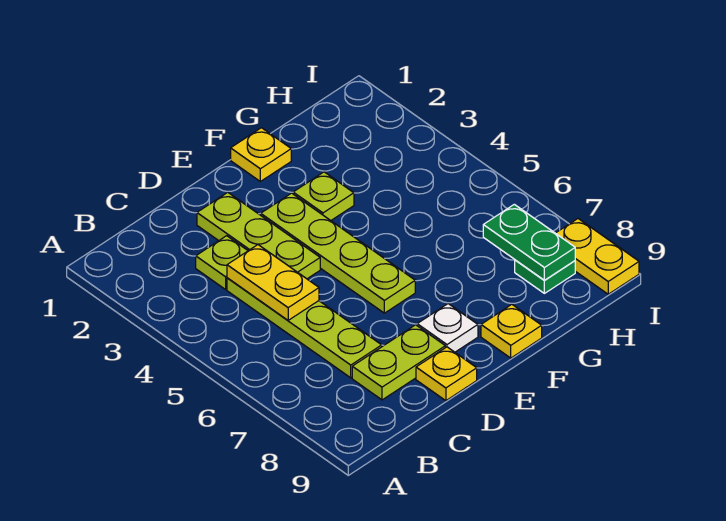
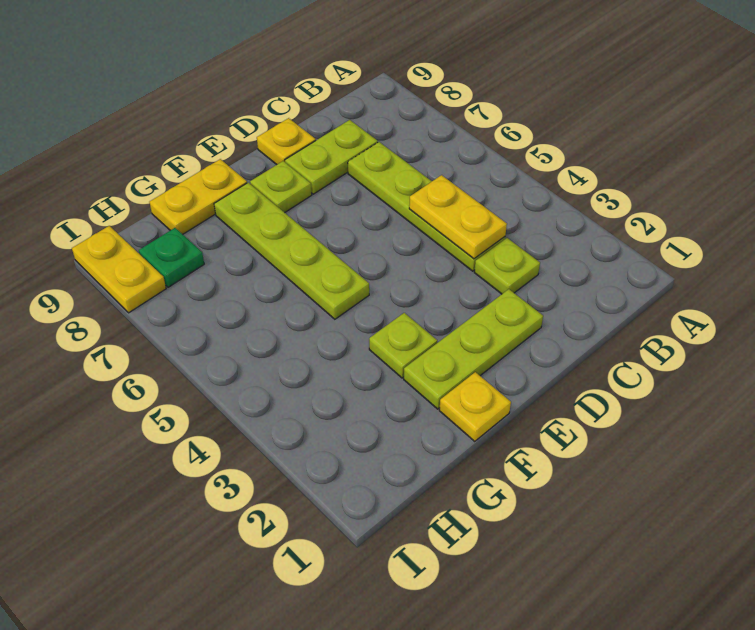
lime plate D2:D4 level 1 -> lime plate D2:F2 level 1
lime plate E3:E6 level 1 -> lime plate F5:F8 level 1
white plate E8 level 1 -> lime plate E8 level 1
yellow plate F9 level 1 -> yellow plate F9:G9 level 1
green plate H7:H8 level 2 -> none

